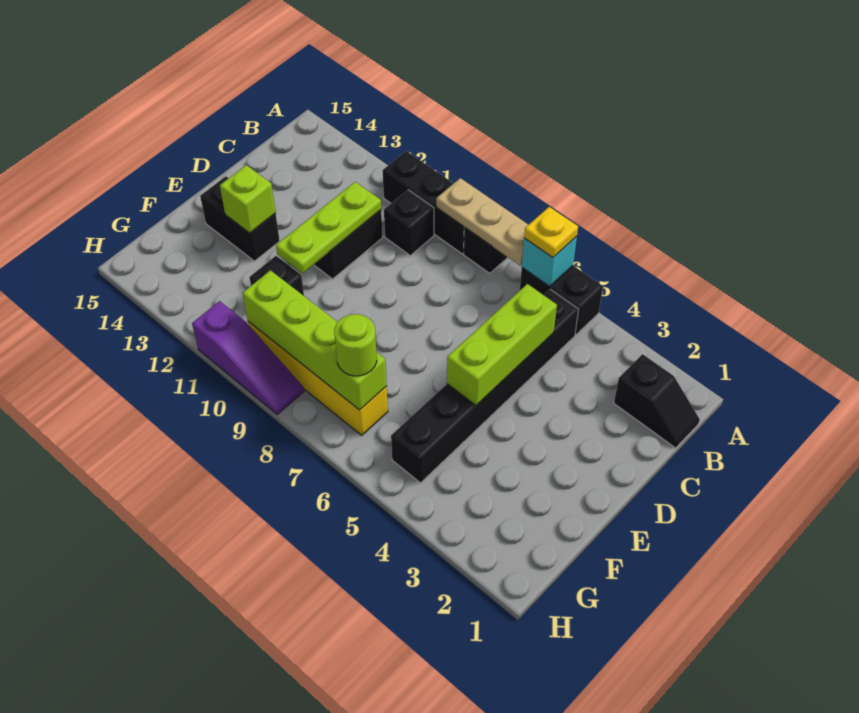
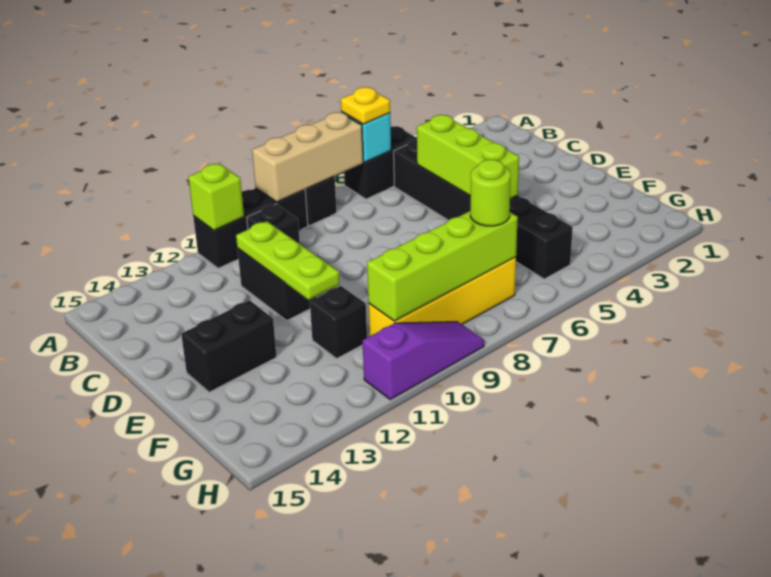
tan plate A7:A9 level 2 -> tan brick A7:A9 level 2
black slope B1:B2 level 1 top 2 -> none
lime brick E13 level 2 -> lime brick A11 level 2

